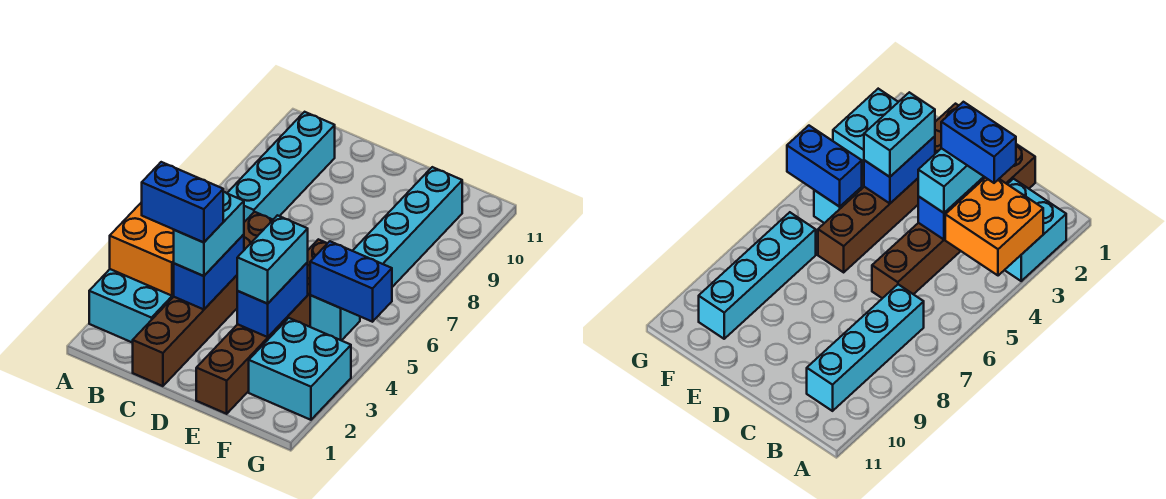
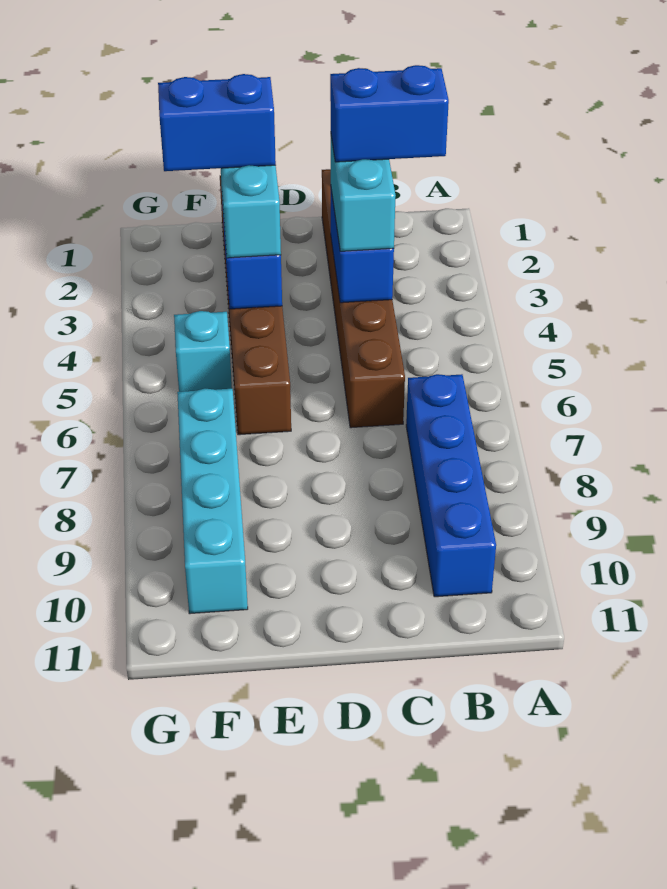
cyan brick A2:B3 level 1 -> none
orange brick A3:B4 level 2 -> none
cyan brick B7:B10 level 1 -> blue brick B7:B10 level 1
cyan brick F2:G3 level 1 -> none
blue brick F5:G5 level 2 -> blue brick E3:F3 level 4

